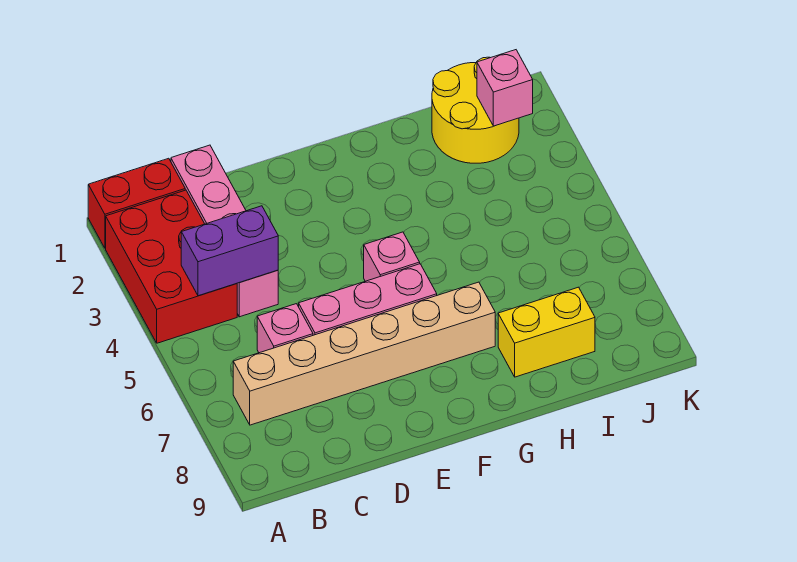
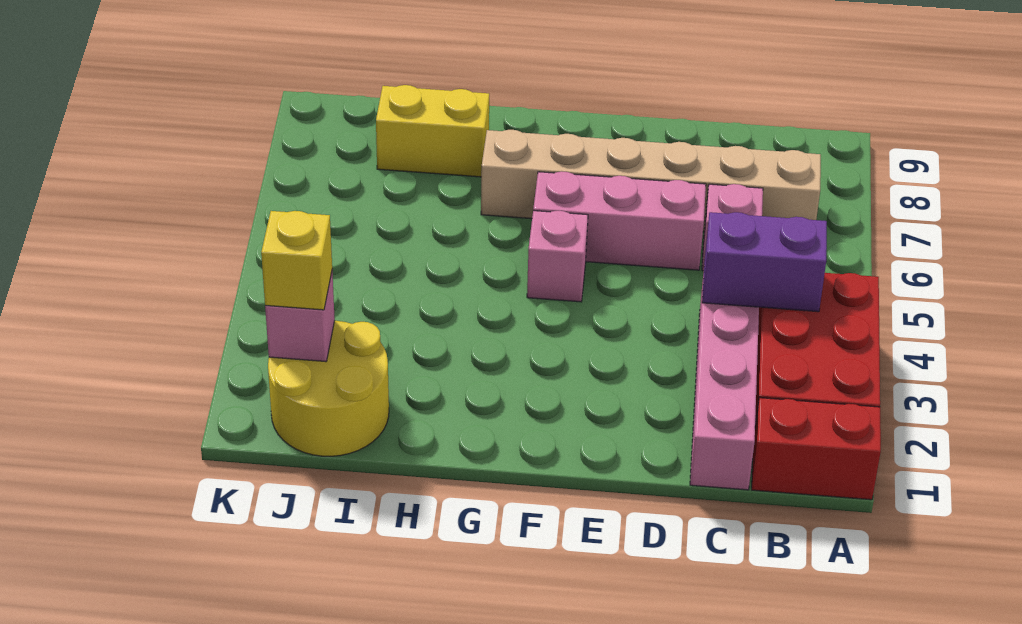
none -> yellow brick J2 level 3

